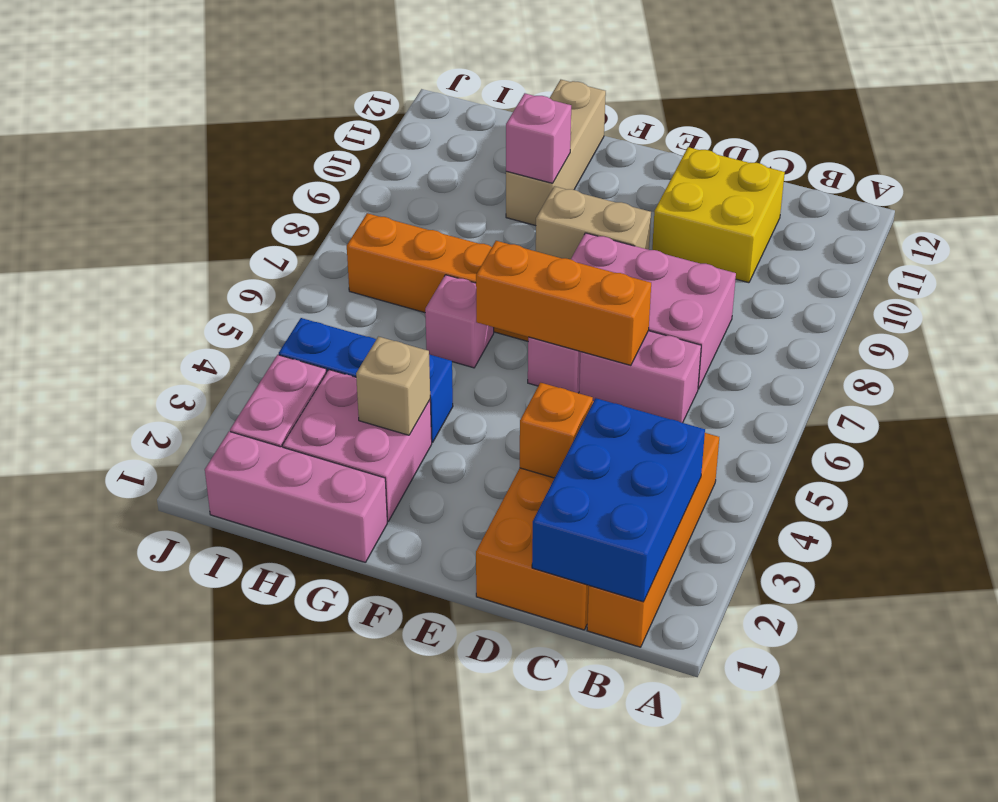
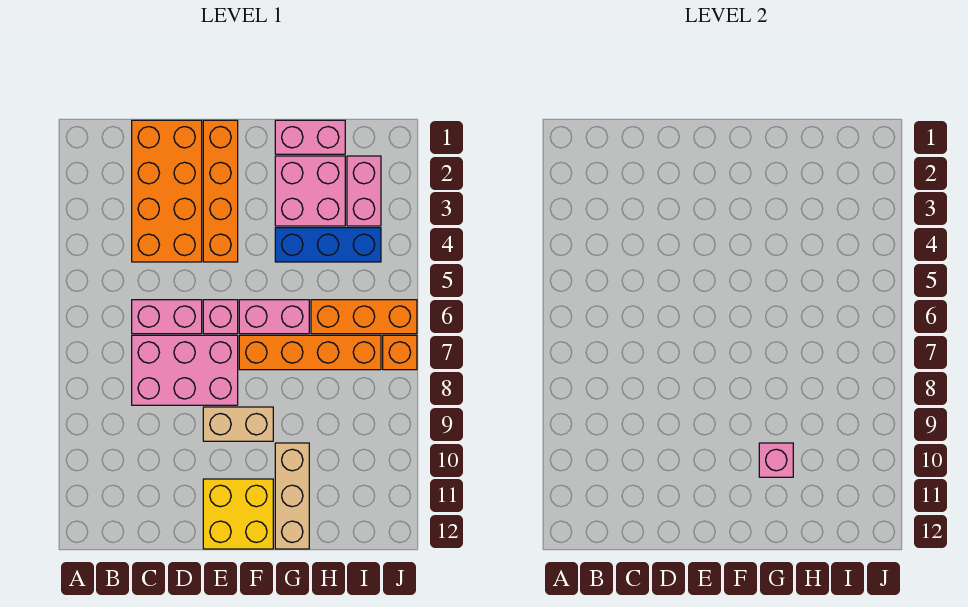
orange brick B1:B4 level 1 -> orange brick E1:E4 level 1
blue brick B1:C3 level 2 -> none
yellow brick C10:D11 level 1 -> yellow brick E11:F12 level 1
orange brick D3 level 2 -> orange brick J7 level 1
orange brick D6:F6 level 2 -> orange brick H6:J6 level 1
pink brick G1:I1 level 1 -> pink brick G1:H1 level 1
tan brick G3 level 2 -> none
pink brick G6 level 1 -> pink brick F6:G6 level 1

